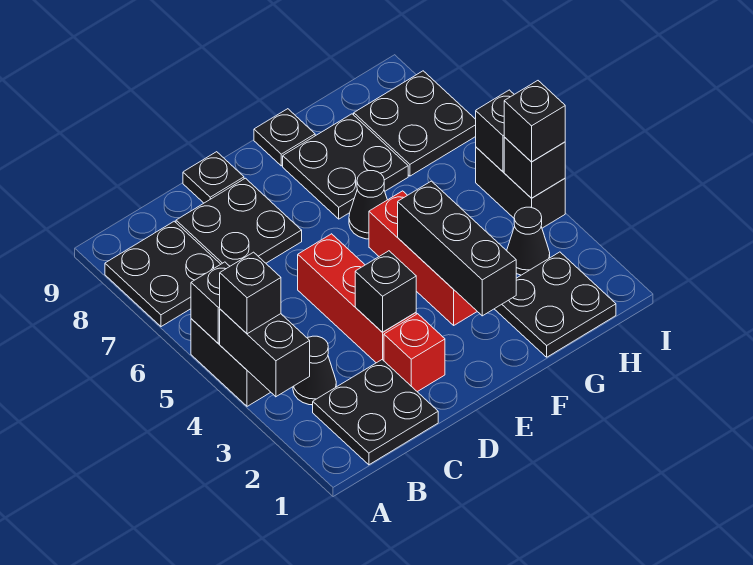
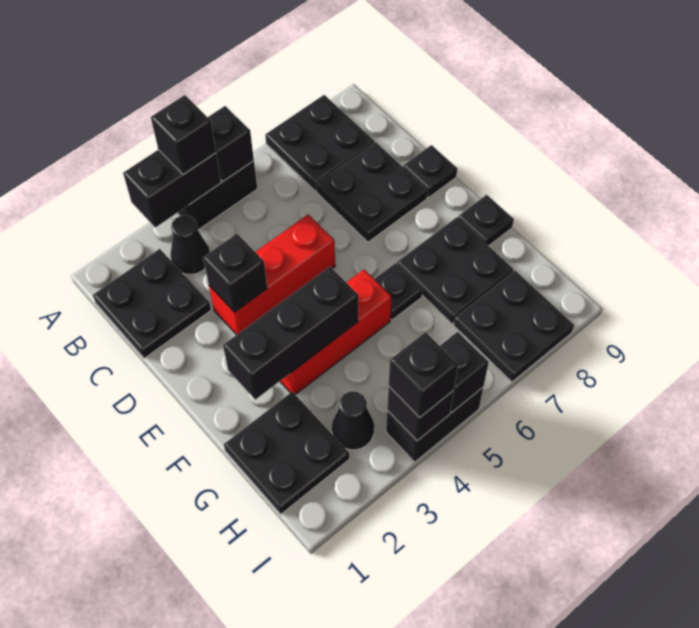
red brick D2 level 1 -> none
black cone F6 level 1 -> black plate F6 level 1

